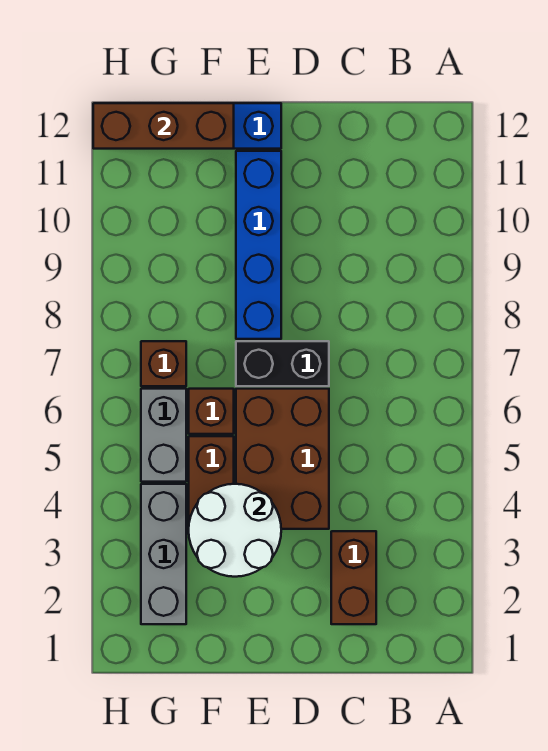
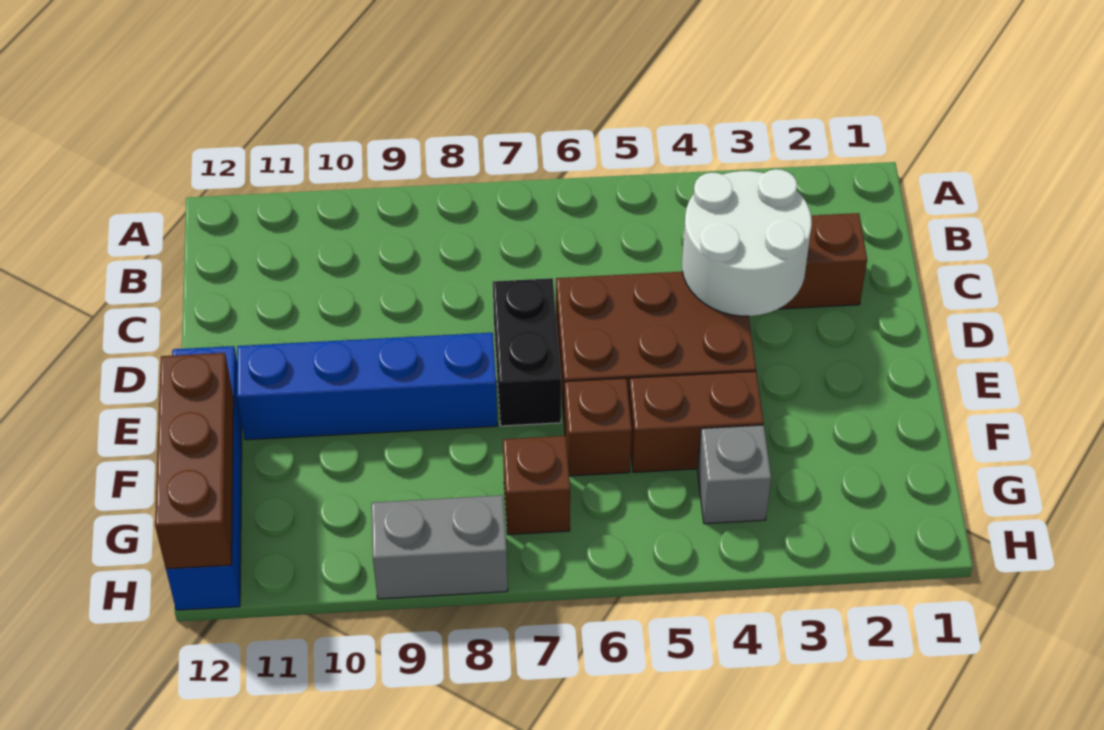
white round brick E3:F4 level 2 -> white round brick C3:D4 level 2
grey brick G2:G4 level 1 -> grey brick G4 level 1
grey brick G5:G6 level 1 -> grey brick H8:H9 level 1

